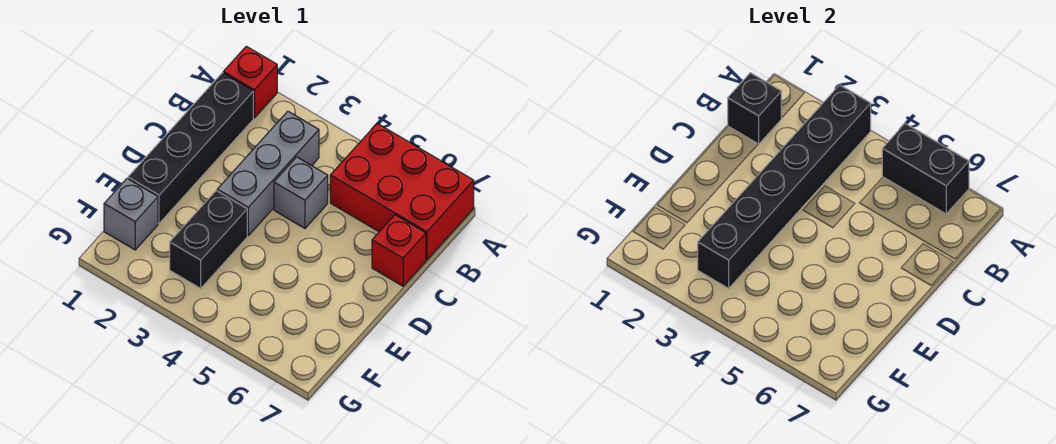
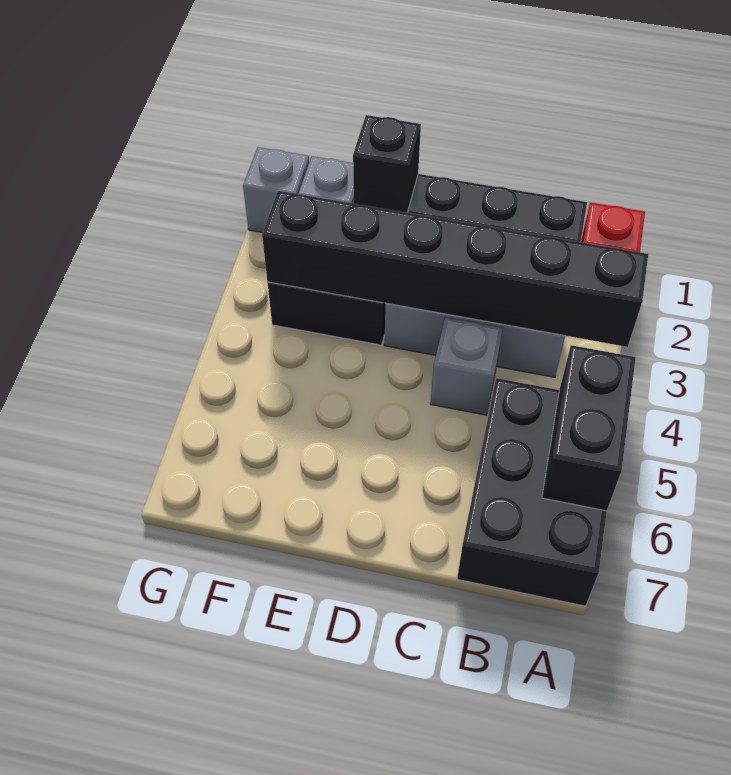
red brick A5:B7 level 1 -> black brick A5:B7 level 1
black brick B1 level 2 -> black brick E1 level 2
red brick C7 level 1 -> none
none -> grey brick G1 level 1

